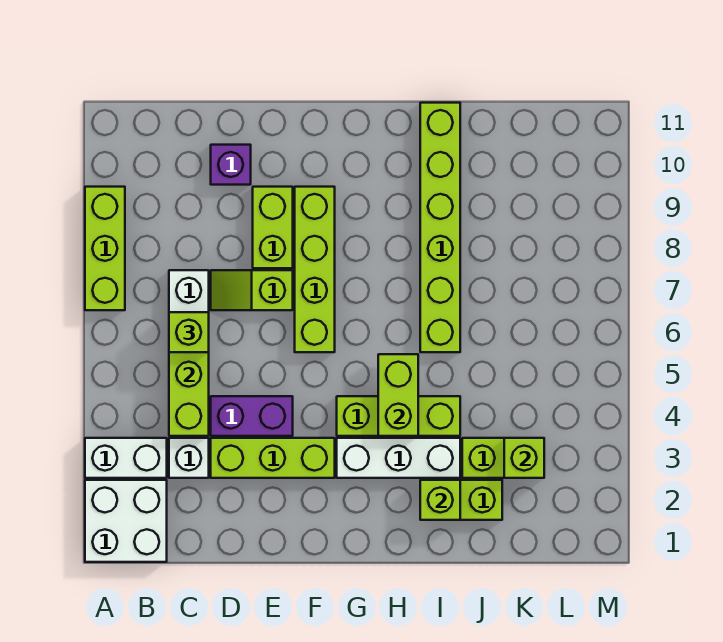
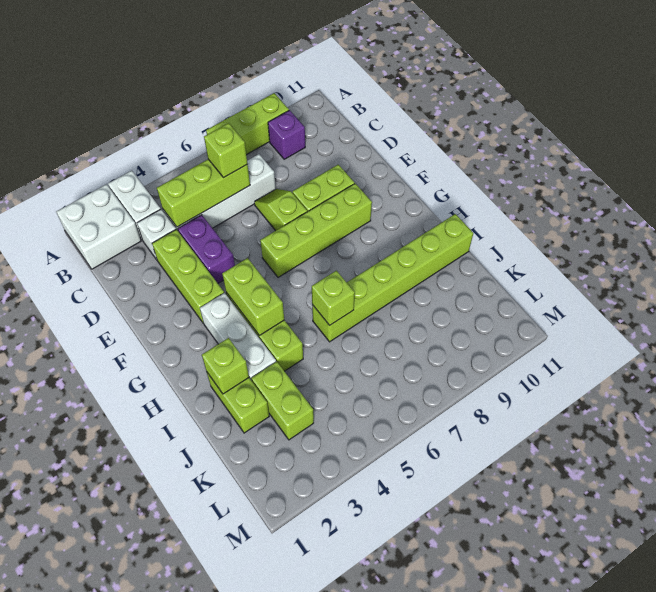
purple brick D10 level 1 -> purple brick B9 level 1
lime brick H4:H5 level 2 -> lime brick G4:H4 level 2
lime brick K3 level 2 -> lime brick I6 level 2

